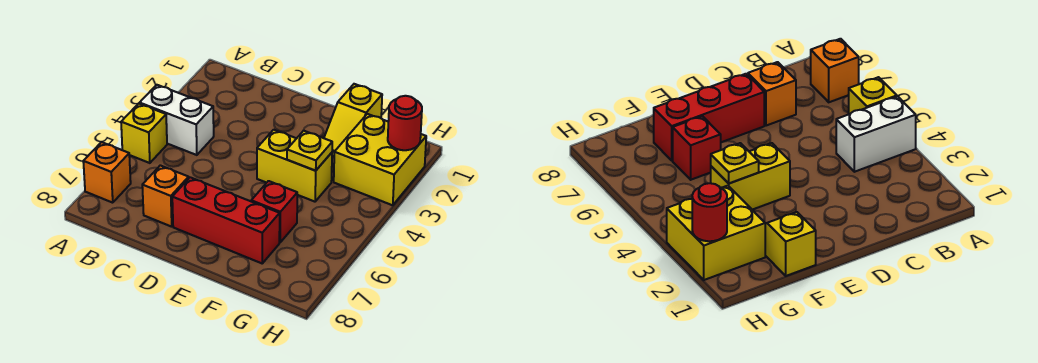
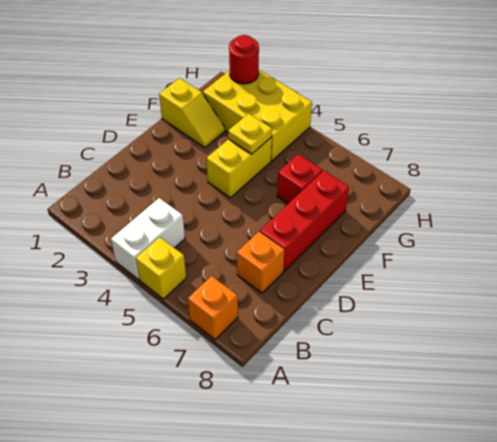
yellow brick G2:H3 level 1 -> yellow brick G2:H4 level 1

